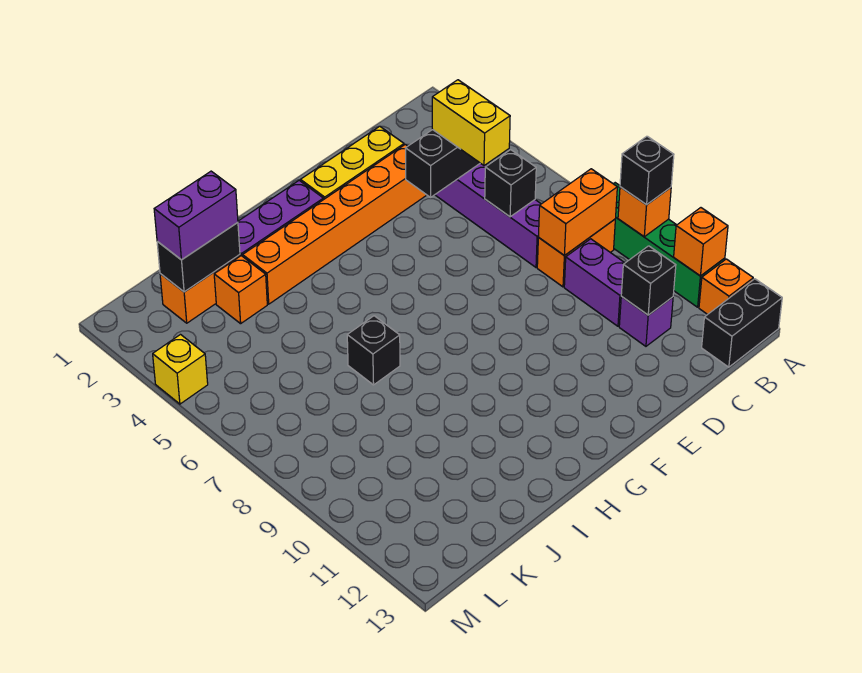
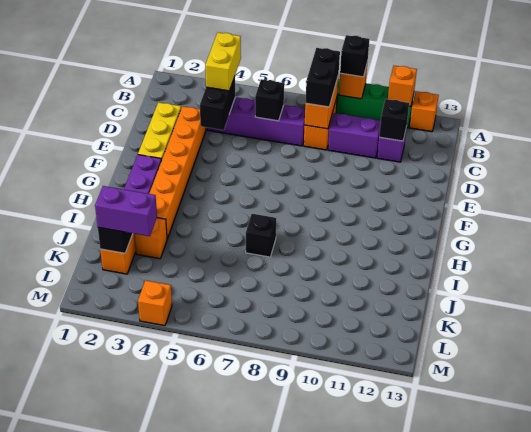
black brick A13:B13 level 1 -> black brick B8:C8 level 3
yellow brick C4:C5 level 3 -> yellow brick B4:C4 level 3
purple brick J2:K2 level 3 -> purple brick K2:K3 level 3
yellow brick M4 level 1 -> orange brick M4 level 1

